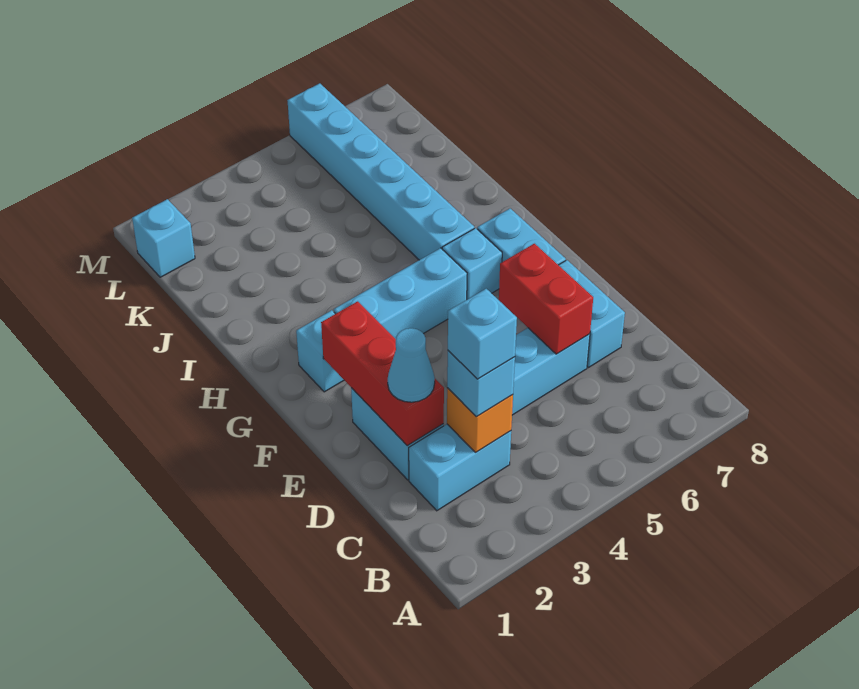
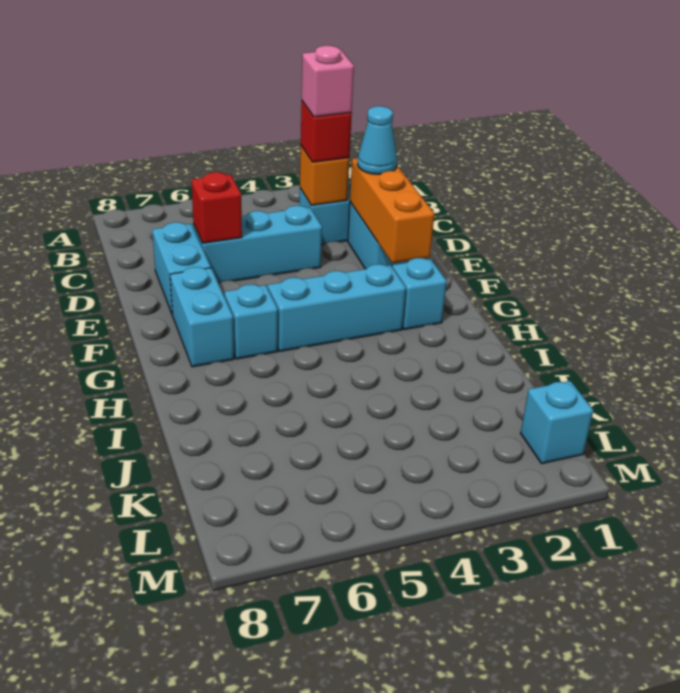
cyan brick C3 level 3 -> red brick C3 level 3
cyan brick C3 level 4 -> pink brick C3 level 4
red brick D2:F2 level 2 -> orange brick D2:F2 level 2
red brick D6:E6 level 2 -> red brick D6 level 2
cyan brick H6:M6 level 1 -> none

